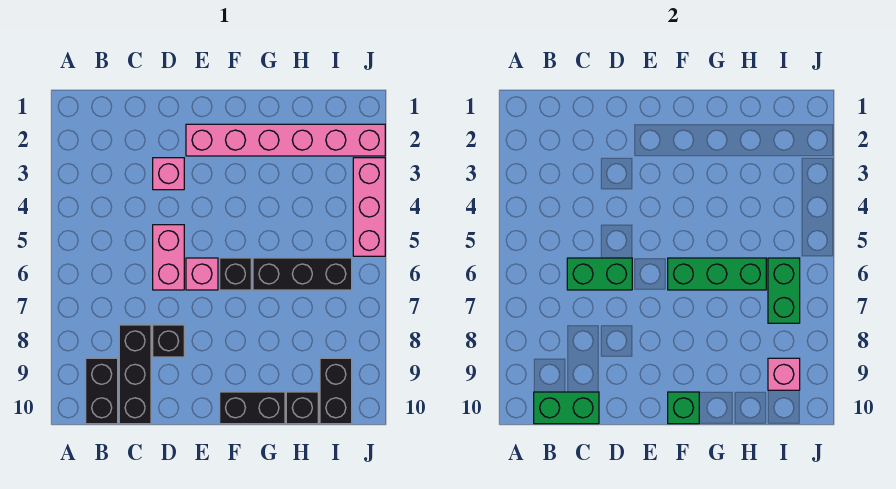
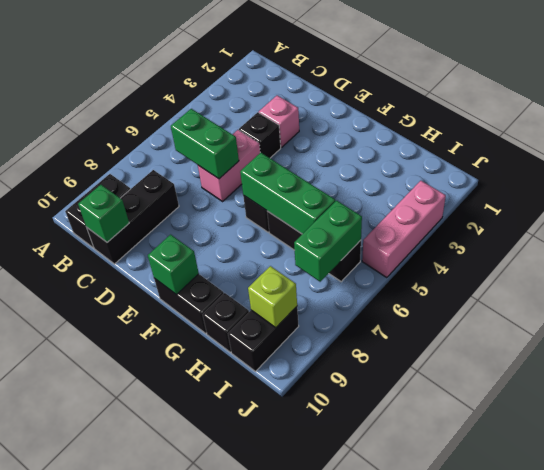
green brick B10:C10 level 2 -> green brick C10 level 2
black brick D8 level 1 -> black brick D4 level 1
pink brick E2:J2 level 1 -> none
pink brick E6 level 1 -> none
pink brick I9 level 2 -> lime brick I9 level 2

